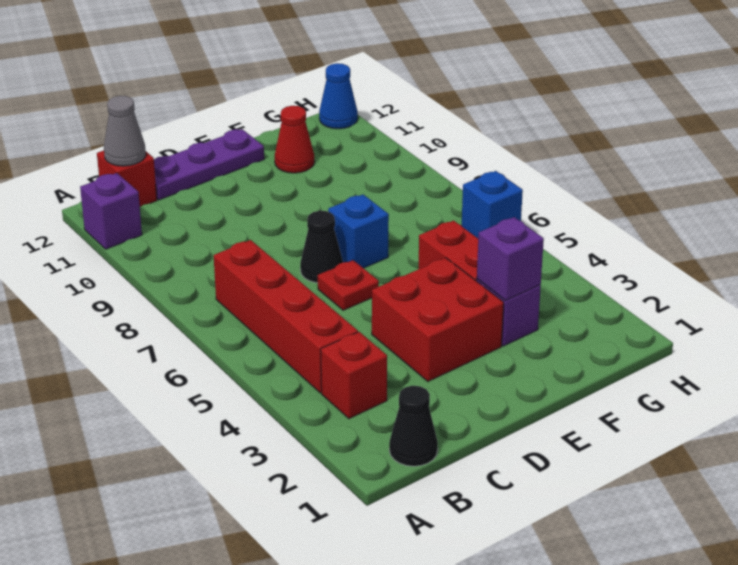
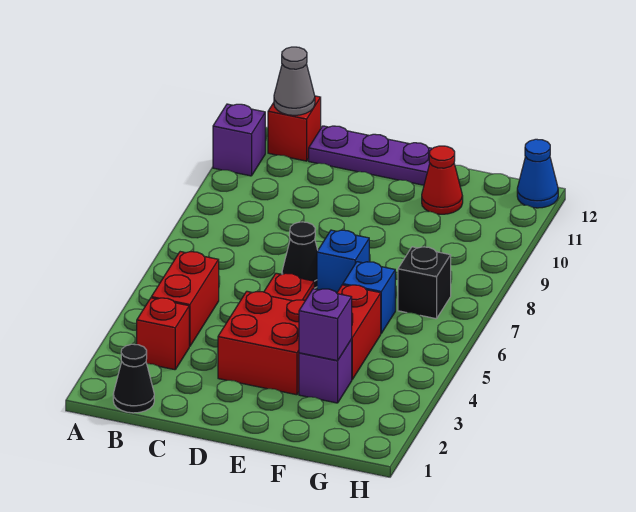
red brick B4:B7 level 1 -> red brick B4:B5 level 1
none -> black brick G7 level 1
blue brick H6 level 1 -> blue brick F6 level 1

